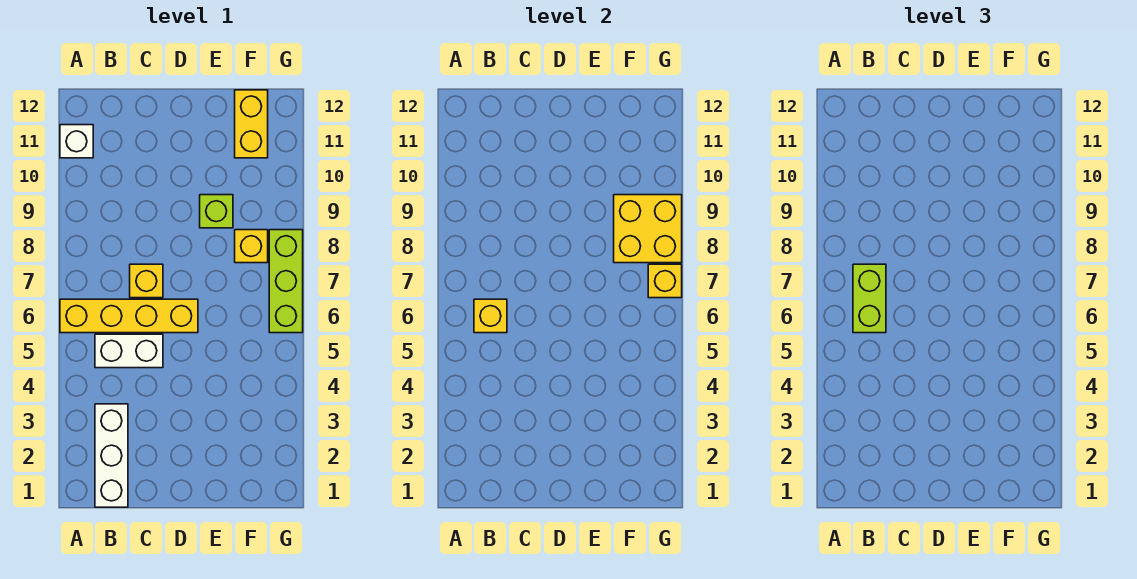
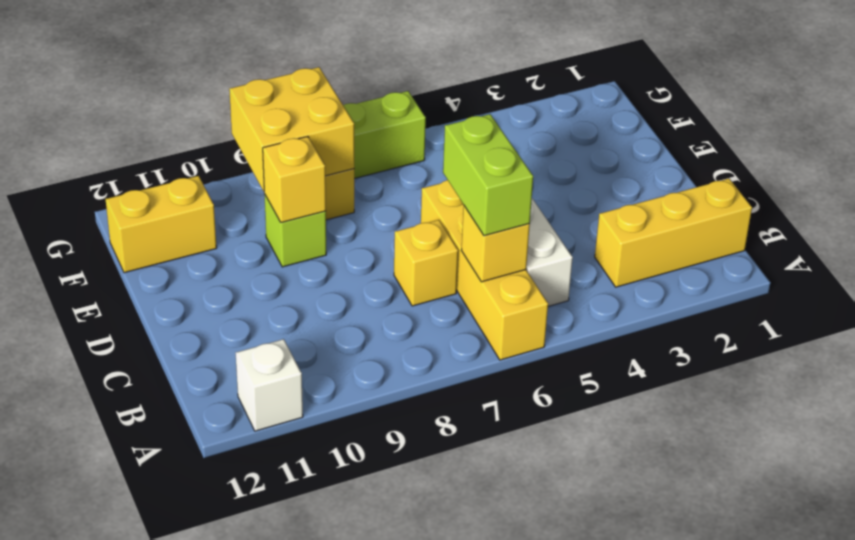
white brick B1:B3 level 1 -> yellow brick B1:B3 level 1
lime brick B6:B7 level 3 -> lime brick B6:C6 level 3
yellow brick G7 level 2 -> yellow brick E9 level 2

